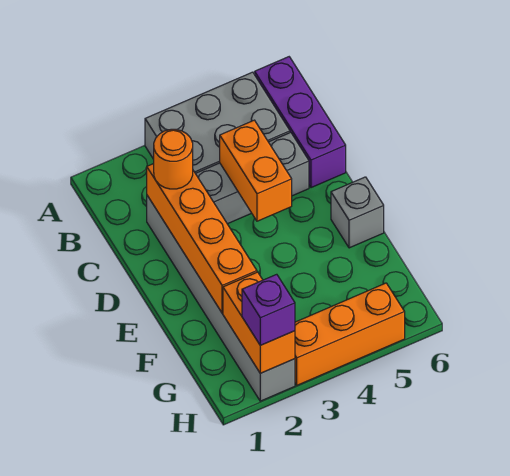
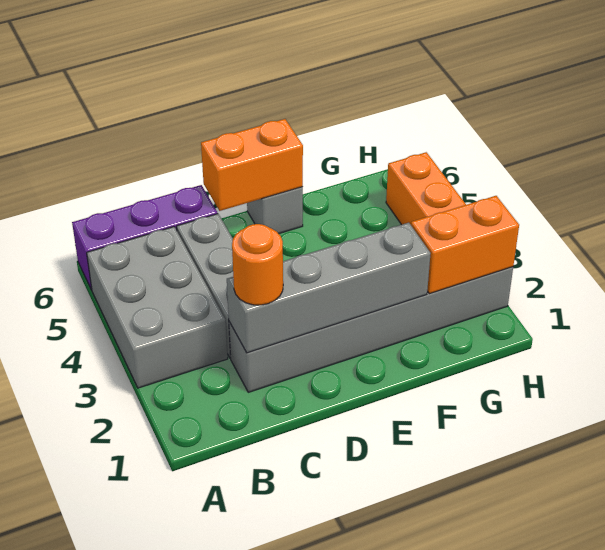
orange brick C2:F2 level 2 -> grey brick C2:F2 level 2
orange brick C4:D4 level 2 -> orange brick D6:E6 level 2
purple brick H2 level 3 -> none

